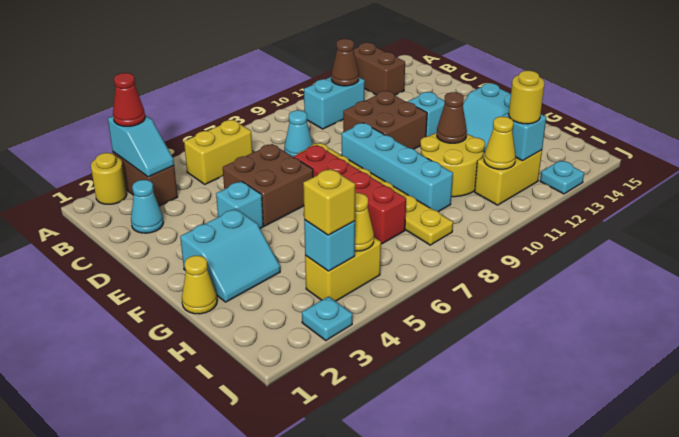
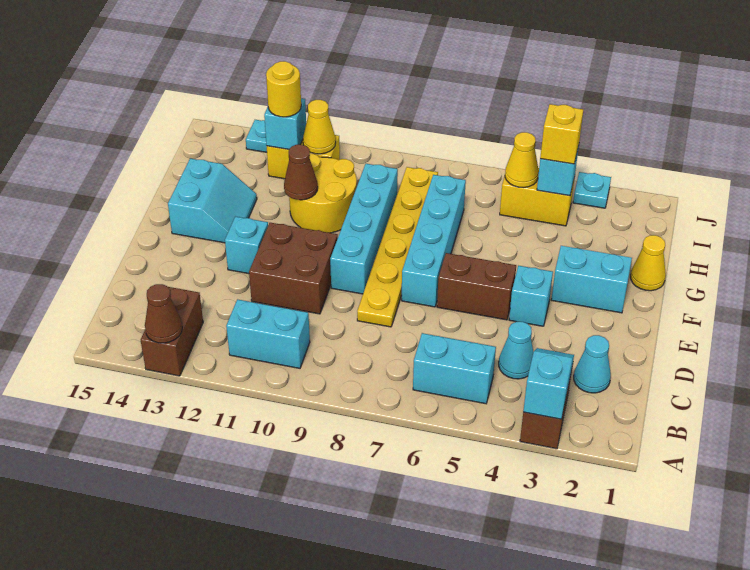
yellow round brick A2 level 1 -> none
red cone A3 level 3 -> none
yellow brick B5:B6 level 1 -> cyan brick B5:B6 level 1
brown cone B11 level 2 -> brown cone A13 level 2
cyan cone C8 level 1 -> cyan cone C4 level 1
brown brick D5:E6 level 1 -> brown brick E5:E6 level 1
red brick E7:H7 level 1 -> cyan brick E7:H7 level 1

